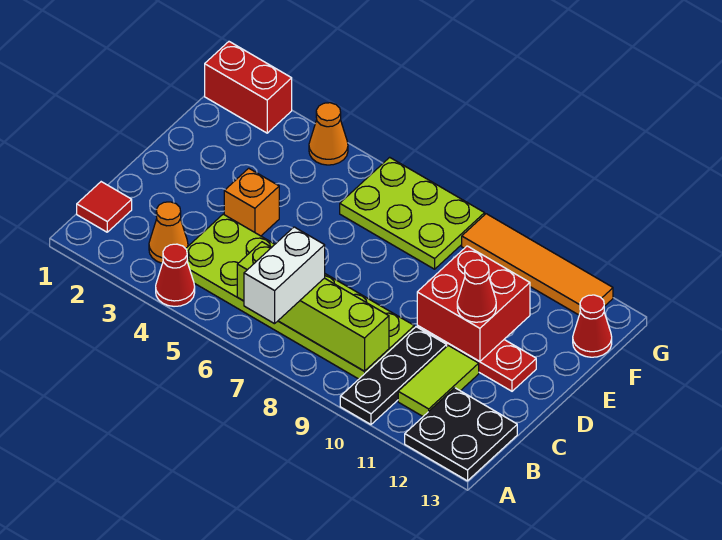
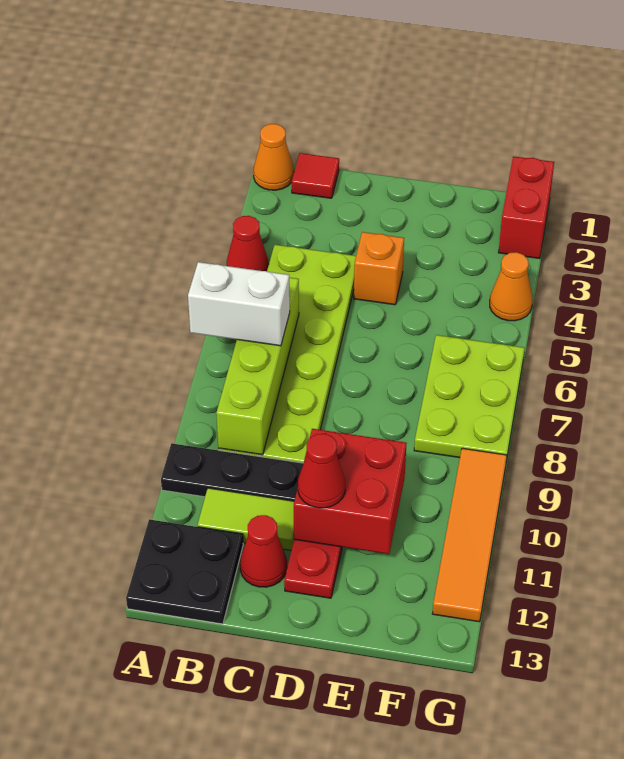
orange cone B3 level 1 -> orange cone A1 level 1
red cone F13 level 1 -> red cone C12 level 1

